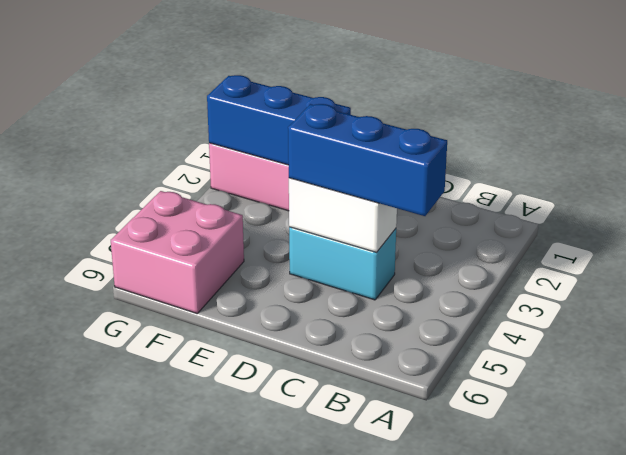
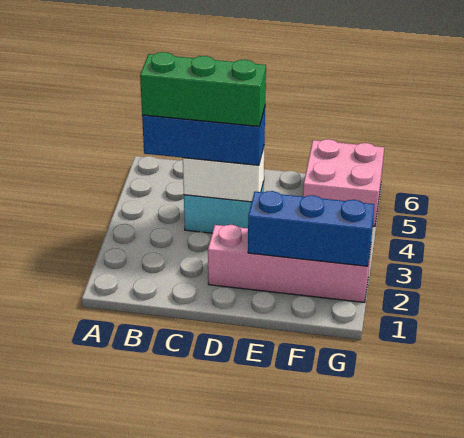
none -> green brick B4:D4 level 4

